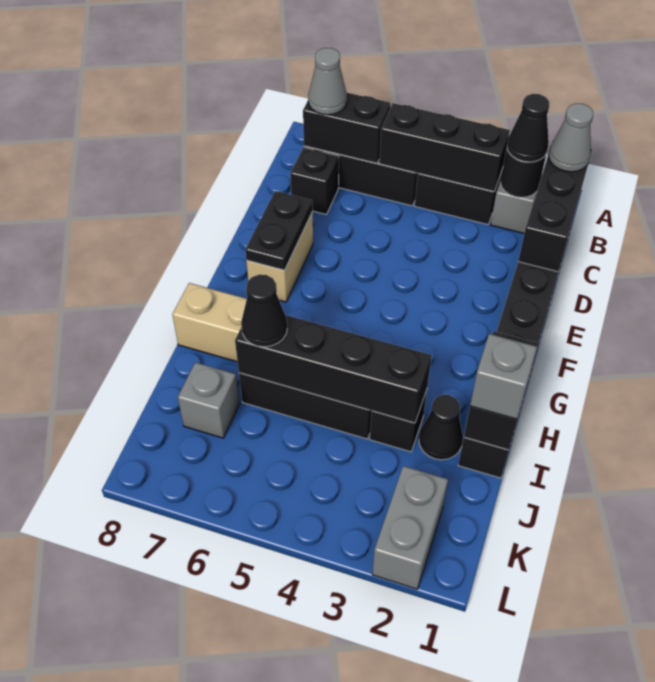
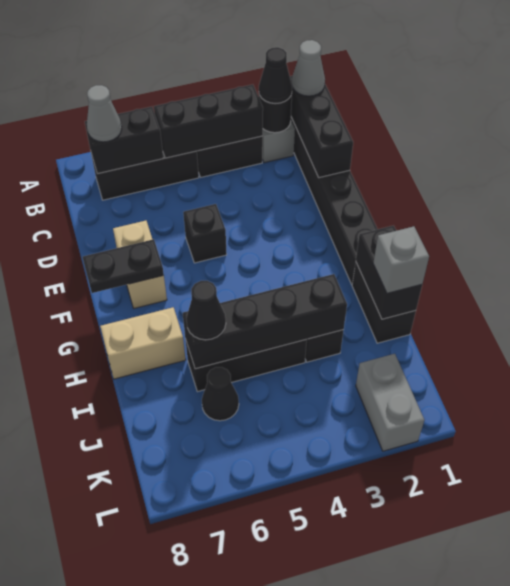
black brick C7 level 1 -> black brick E5 level 1
black plate E7:F7 level 2 -> black plate F7:F8 level 2
black cone I2 level 1 -> black cone J6 level 1
grey brick J7 level 1 -> none

